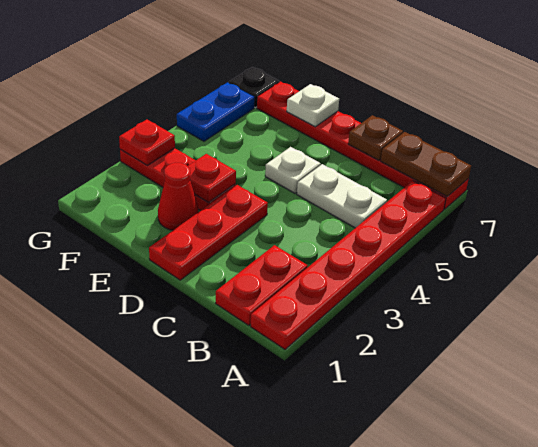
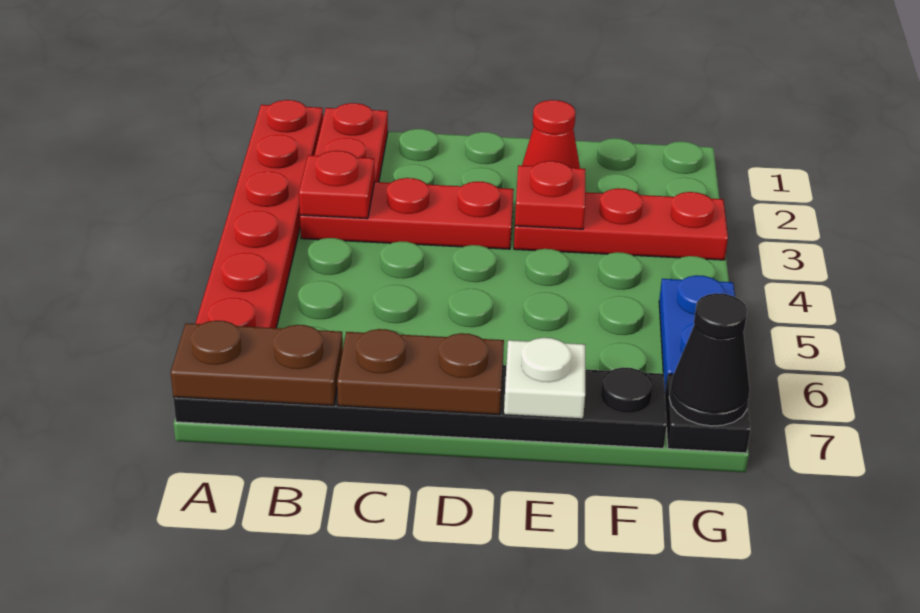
red plate A7:F7 level 1 -> black plate A7:F7 level 1
white plate B5:C5 level 1 -> none
brown plate C7 level 2 -> brown plate C7:D7 level 2
red plate D1:D3 level 1 -> red plate B3:D3 level 1
white plate D5 level 1 -> none
red plate G3 level 2 -> red plate B3 level 2
none -> black cone G7 level 2

